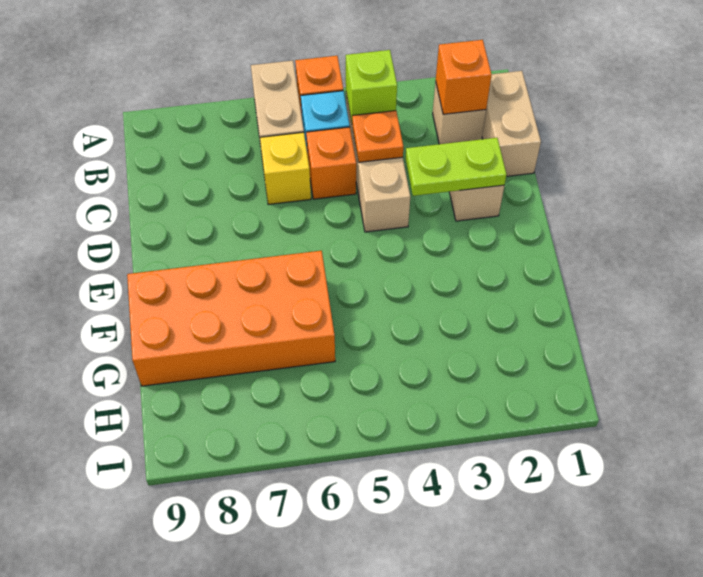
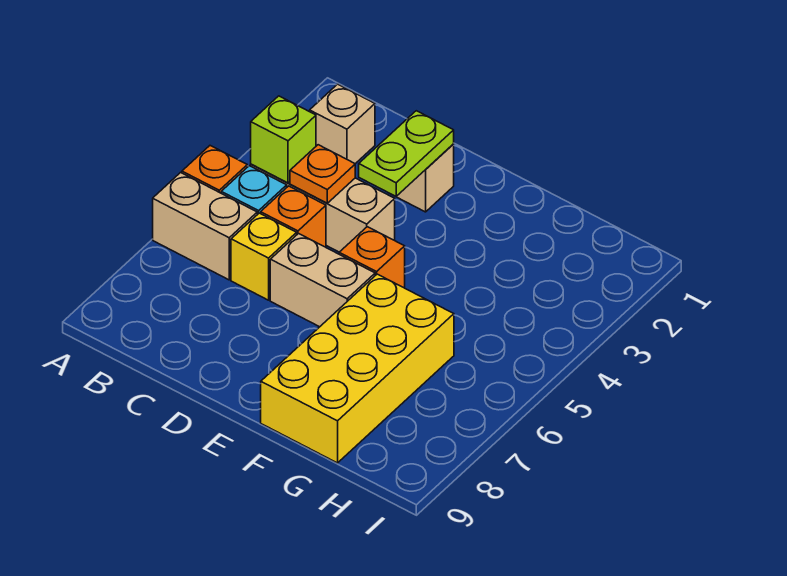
tan brick B1:C1 level 1 -> tan brick D6:E6 level 1
orange brick B2 level 2 -> orange brick E5 level 1
orange brick F6:G9 level 1 -> yellow brick F6:G9 level 1

